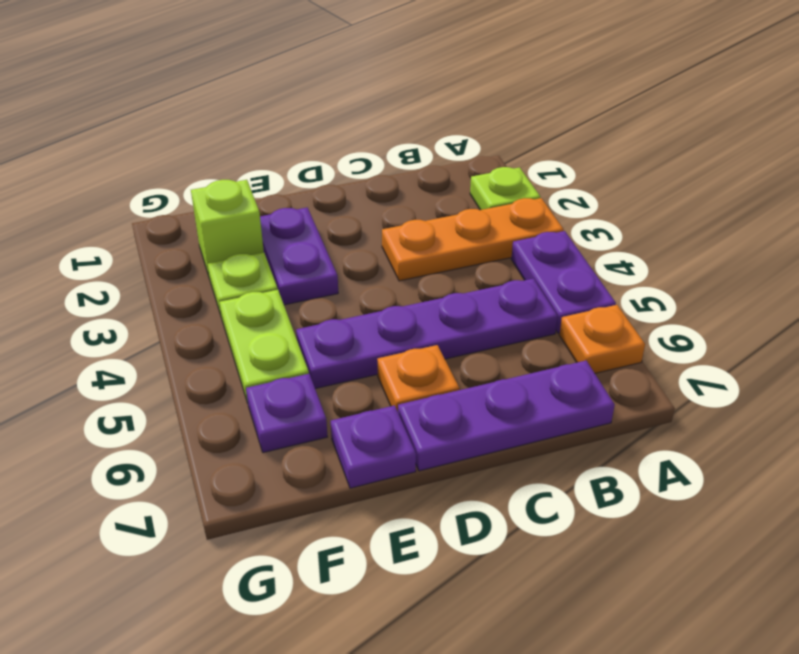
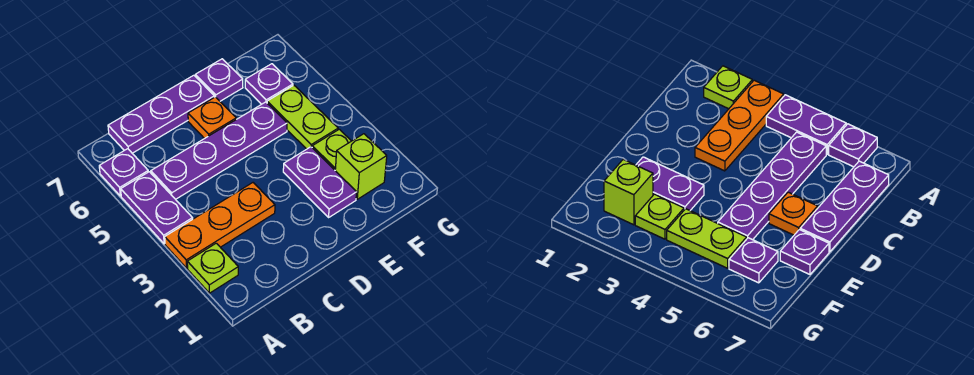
orange plate A6 level 1 -> purple plate A6 level 1

